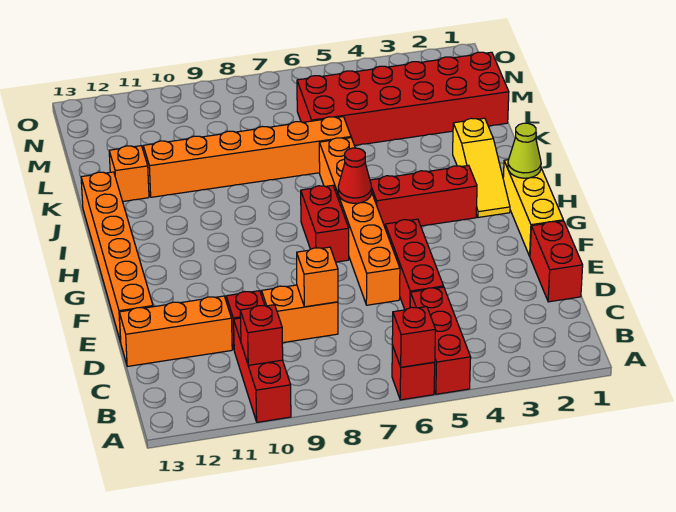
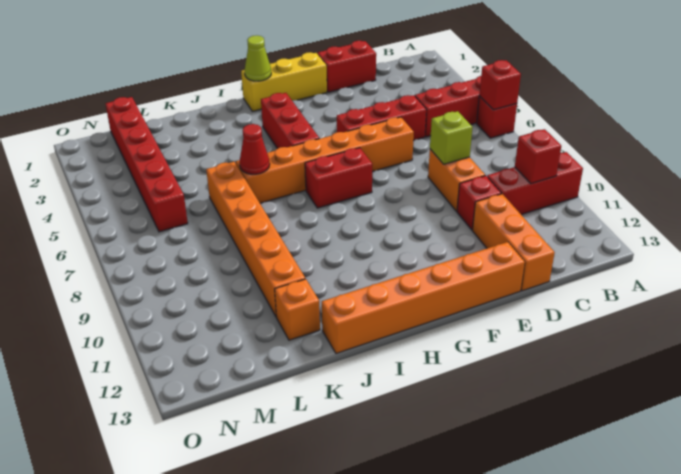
orange brick D8 level 2 -> lime brick D8 level 2
yellow slope H2:J2 level 1 top J -> none
red cone H6 level 2 -> red cone J6 level 2
red brick L1:M6 level 1 -> red brick M1:M6 level 1

